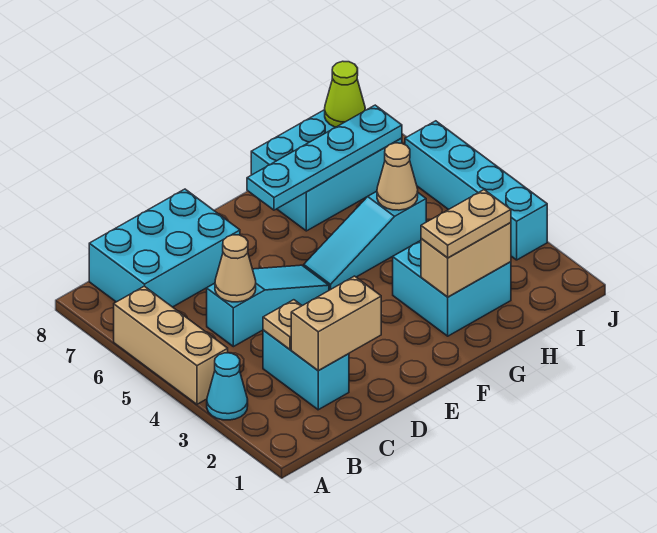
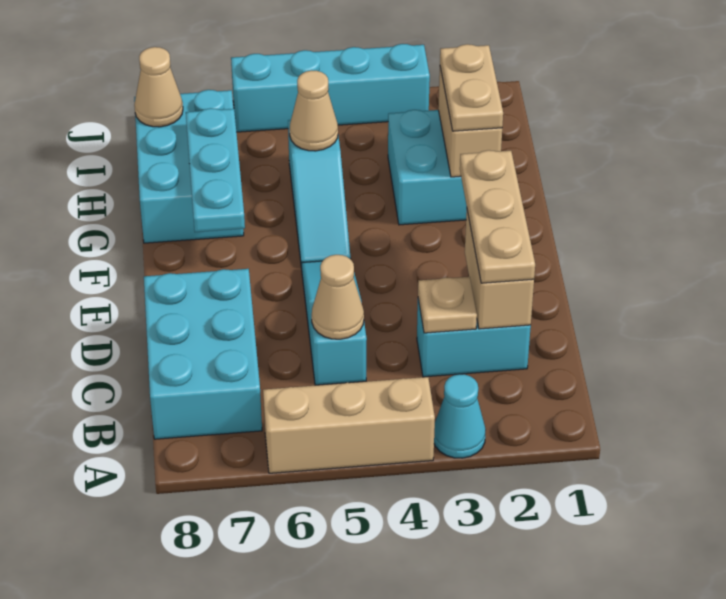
none -> tan plate C2:E2 level 3
cyan plate F7:I7 level 2 -> cyan plate F7:H7 level 2
lime cone I8 level 2 -> tan cone I8 level 2

